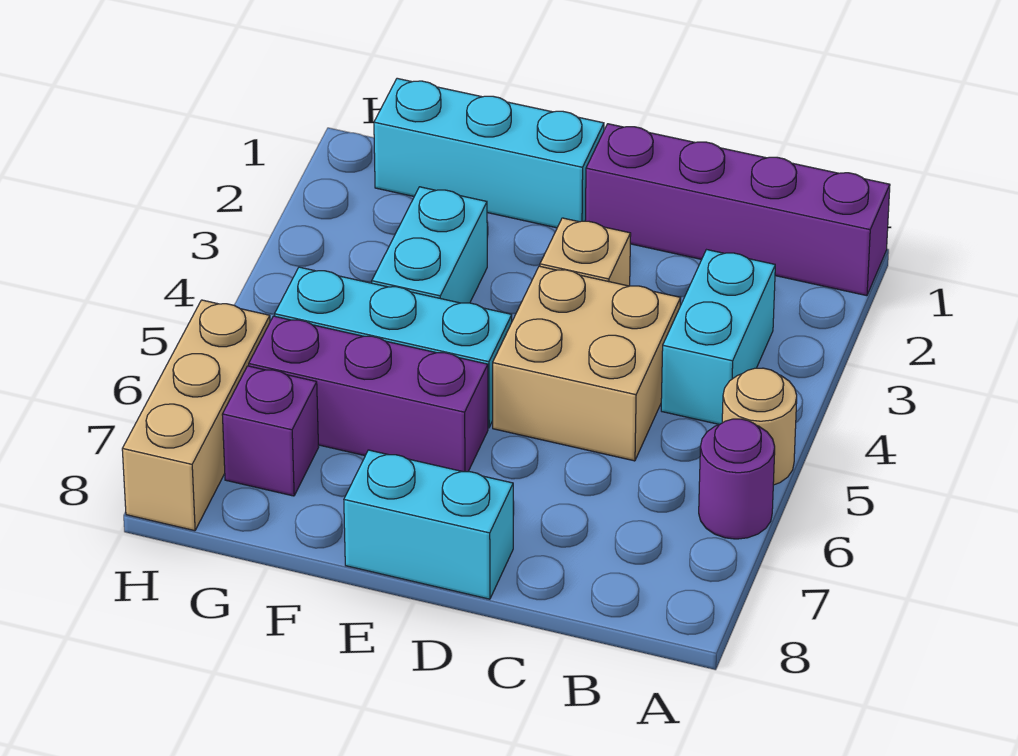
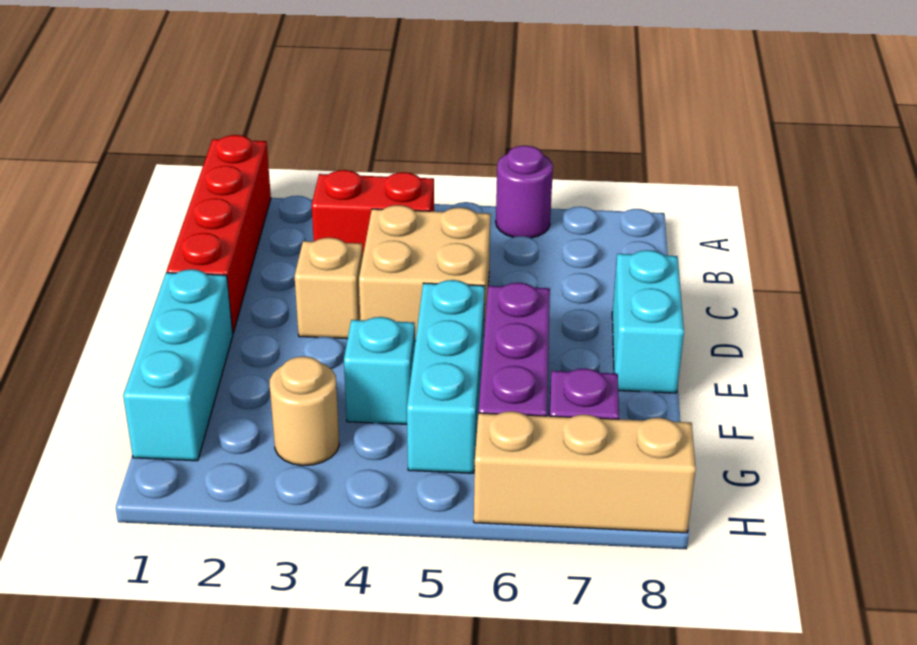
purple brick A1:D1 level 1 -> red brick A1:D1 level 1
tan round brick A5 level 1 -> tan round brick G3 level 1
cyan brick B3:B4 level 1 -> red brick B3:B4 level 1
cyan brick F3:F4 level 1 -> cyan brick F4 level 1

